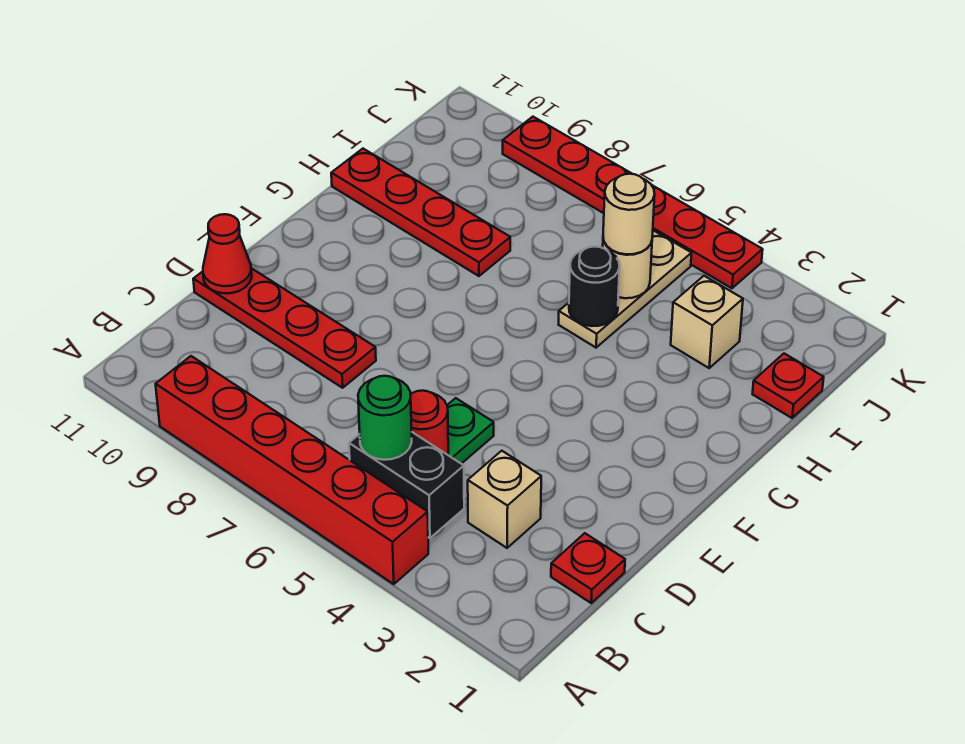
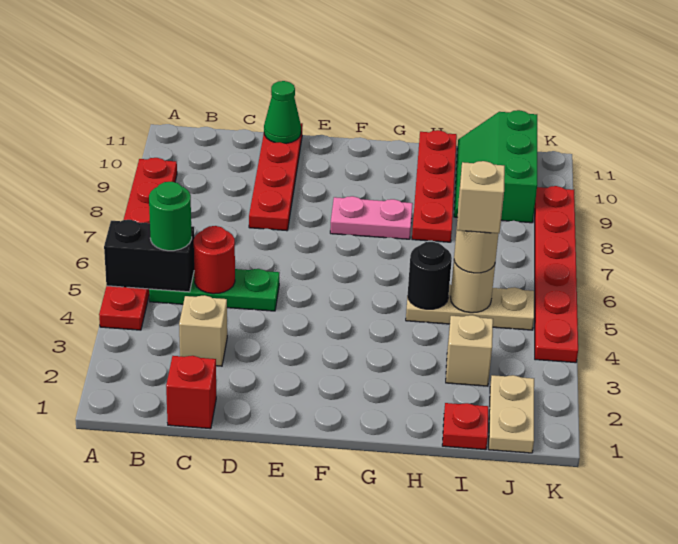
red brick A4:A9 level 1 -> red plate A4:A9 level 1
black brick B4:B5 level 2 -> black brick A5:B5 level 2
red plate C1 level 1 -> red brick C1 level 1
red cone D11 level 2 -> green cone D11 level 2
none -> pink plate F8:G8 level 1
none -> tan brick I5 level 4
none -> green slope I9:J11 level 1 top J
none -> tan plate J1:J2 level 1

